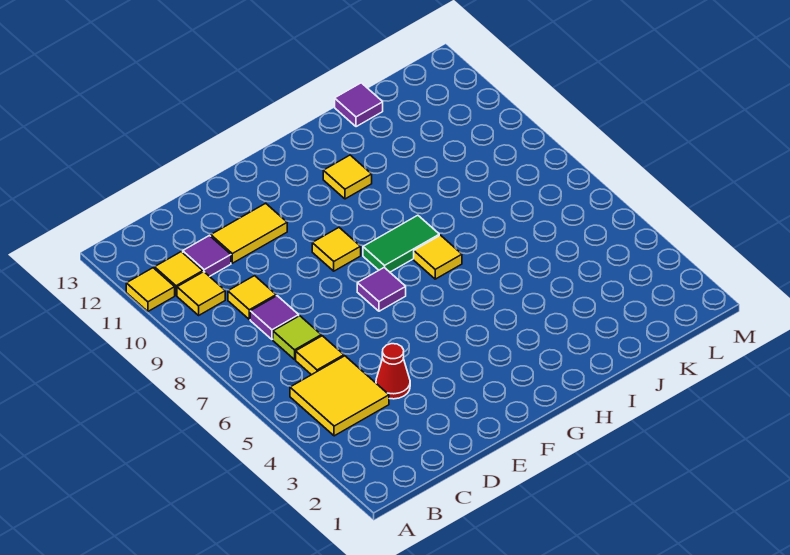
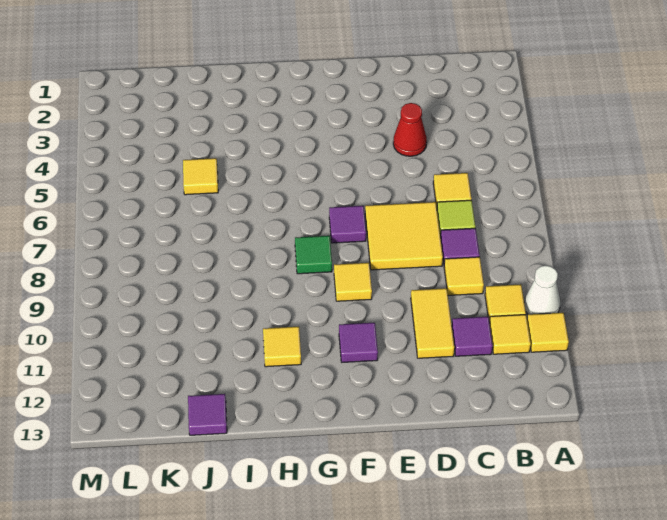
none -> white cone A10 level 1
yellow tile B4:C5 level 1 -> yellow tile D7:E8 level 1
yellow tile D11:E11 level 1 -> yellow tile D10:D11 level 1
none -> purple tile F11 level 1
green tile G8:H8 level 1 -> green tile G8 level 1
yellow tile H7 level 1 -> yellow tile J5 level 1

